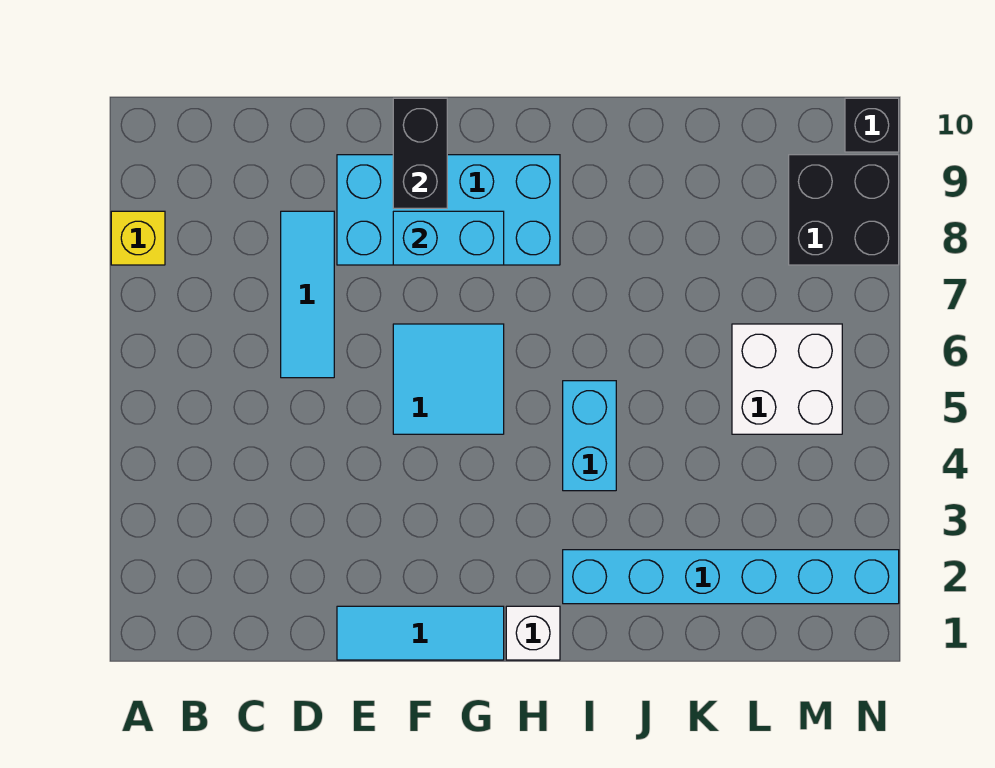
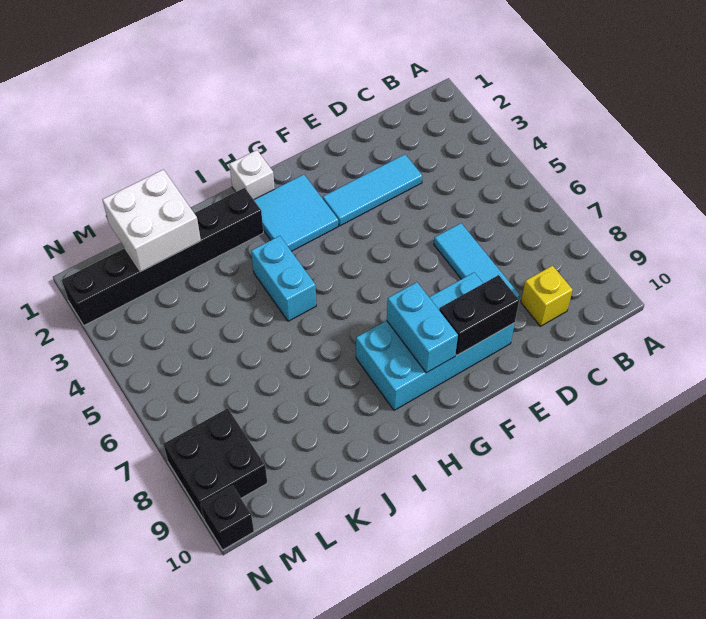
yellow brick A8 level 1 -> yellow brick C9 level 1
cyan tile E1:G1 level 1 -> cyan tile D3:F3 level 1
cyan tile F5:G6 level 1 -> cyan tile G2:H3 level 1
cyan brick F8:G8 level 2 -> cyan brick G8:G9 level 2
black brick F9:F10 level 2 -> black brick E9:F9 level 2
cyan brick I2:N2 level 1 -> black brick I2:N2 level 1
white brick L5:M6 level 1 -> white brick K1:L2 level 2

